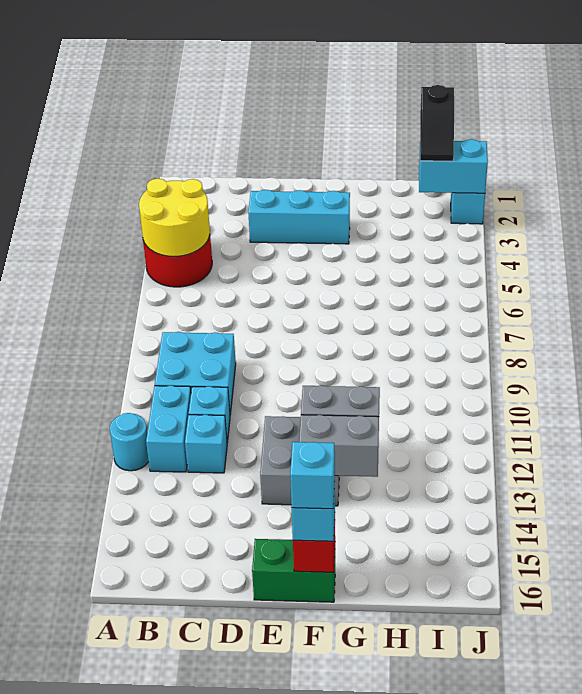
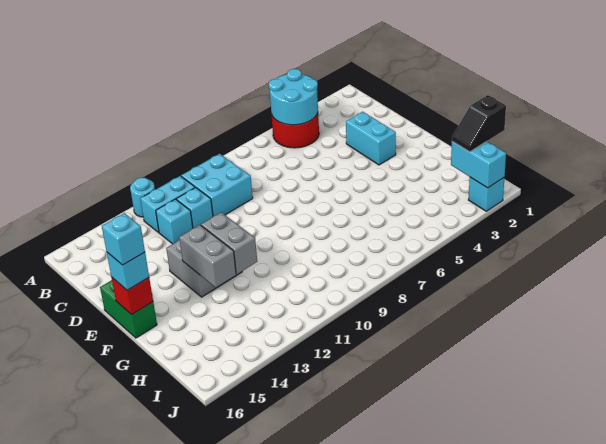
yellow round brick A4:B5 level 2 -> cyan round brick A4:B5 level 2
cyan brick D3:F3 level 1 -> cyan brick D3:E3 level 1

